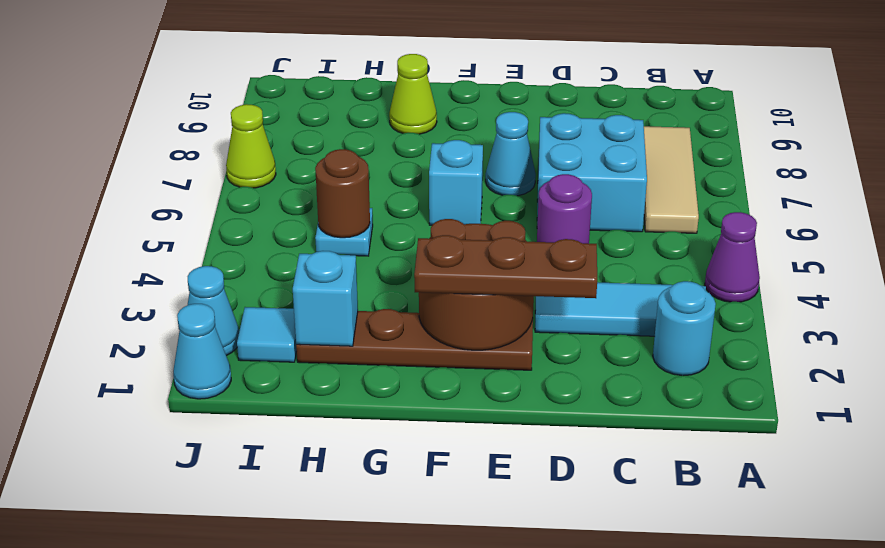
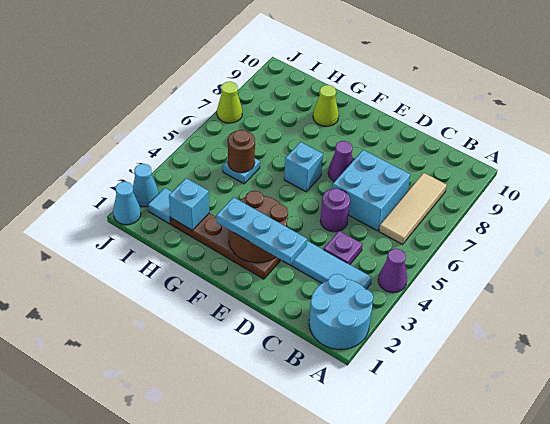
cyan round brick B2 level 1 -> cyan round brick A1:B2 level 1
none -> purple plate C4 level 1
brown plate D2:F2 level 3 -> cyan plate D2:F2 level 3
cyan cone E7 level 1 -> purple cone E7 level 1

